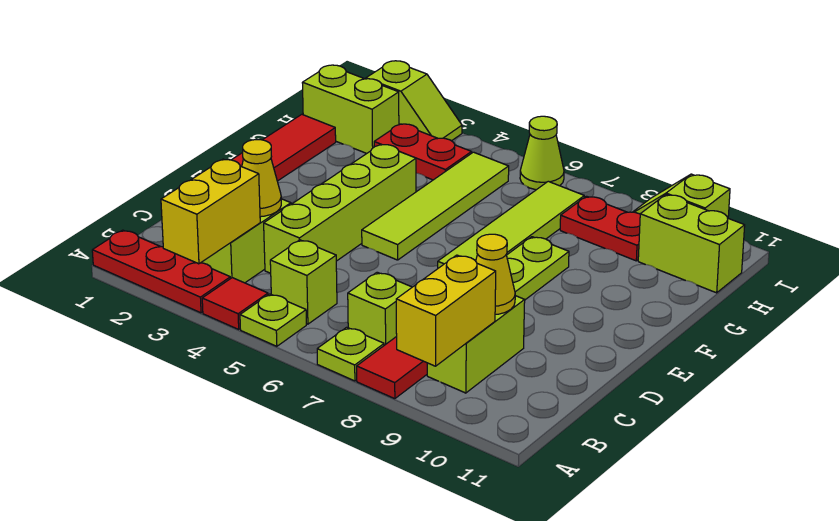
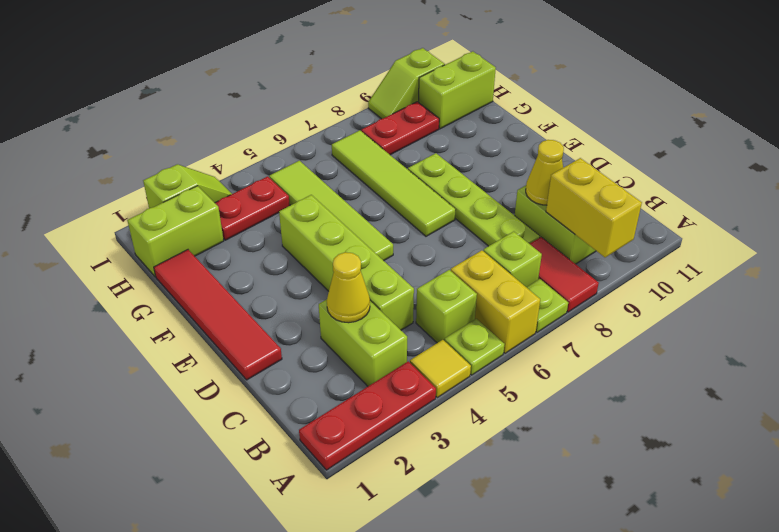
yellow brick A3:B3 level 2 -> yellow brick A6:B6 level 1
red tile A4 level 1 -> yellow tile A4 level 1
lime cone I6 level 1 -> none

